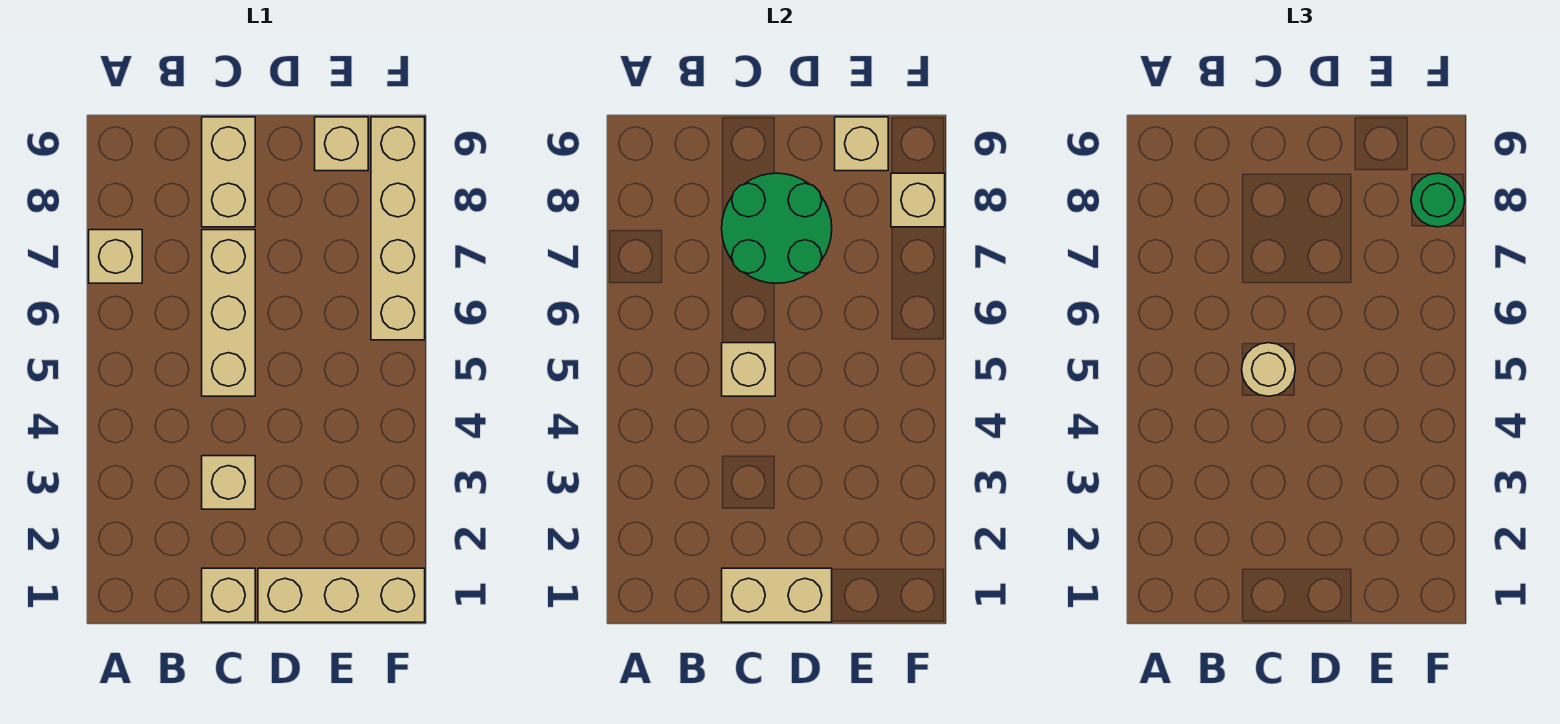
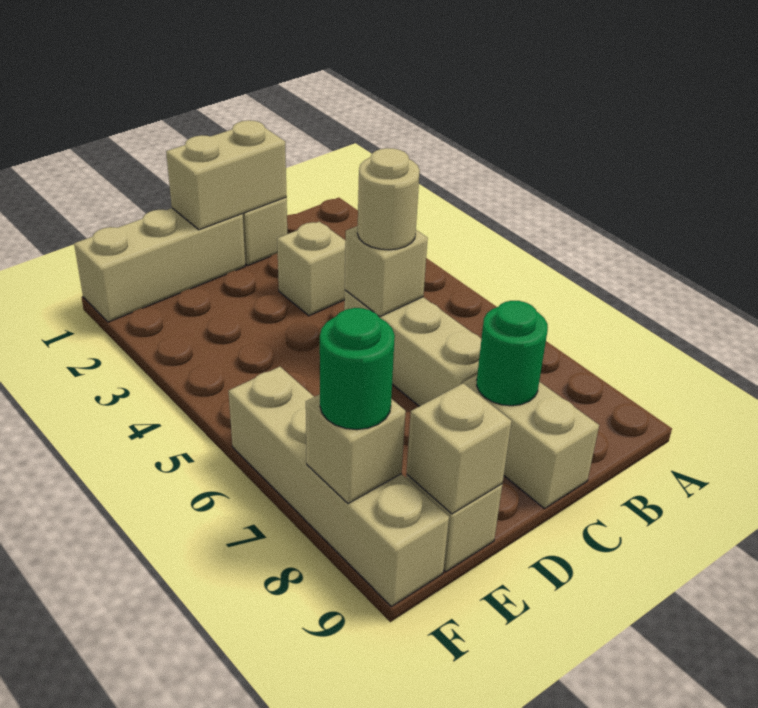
tan brick A7 level 1 -> none
green round brick C7:D8 level 2 -> green round brick C8 level 2

